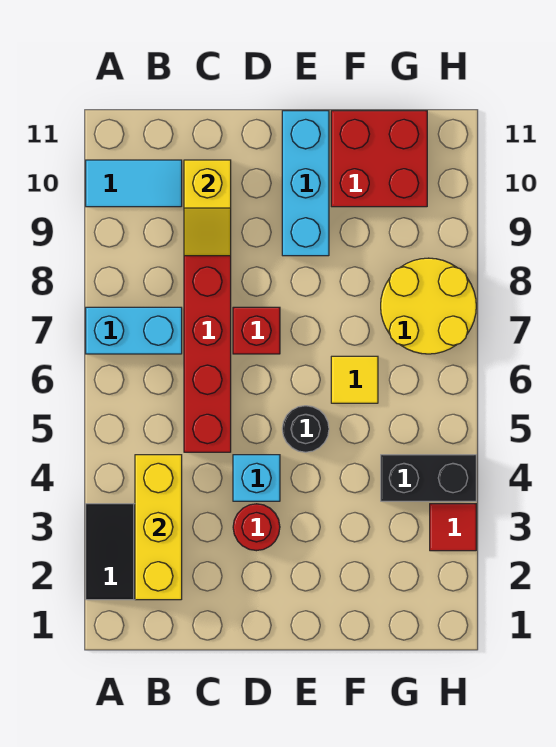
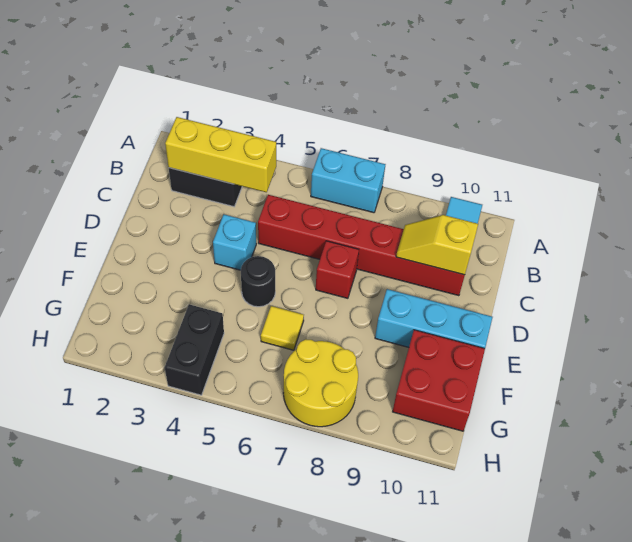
cyan brick A7:B7 level 1 -> cyan brick A6:A7 level 1
red round brick D3 level 1 -> none
red tile H3 level 1 -> none

